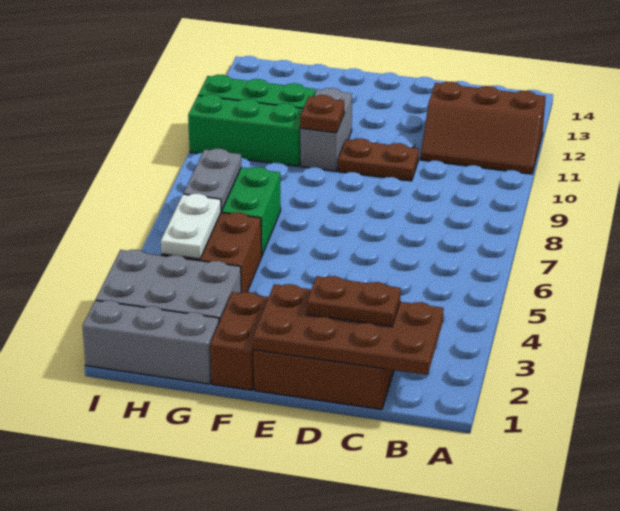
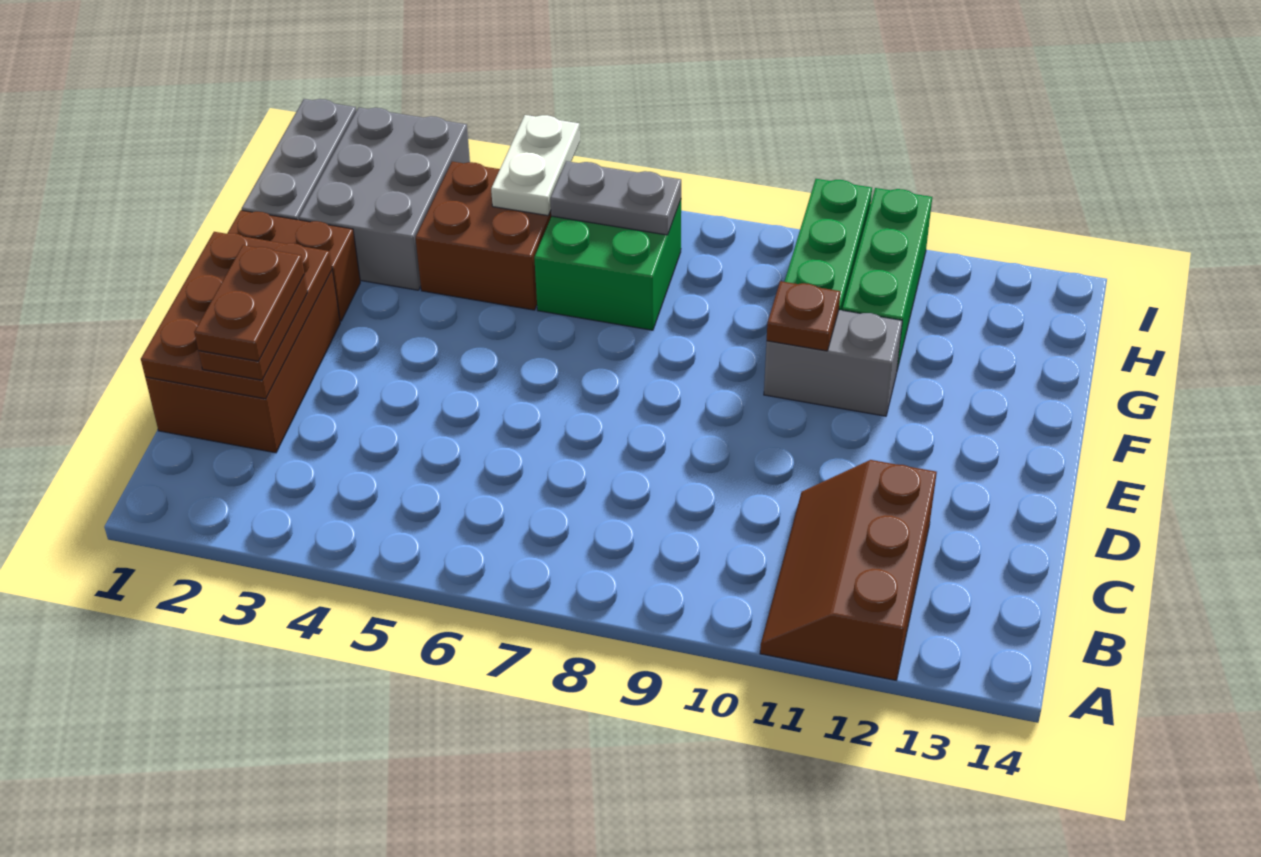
brown plate B1:E2 level 2 -> brown plate C1:E2 level 2
brown plate D10:E10 level 1 -> brown plate C2:D2 level 4
white plate H4:H5 level 2 -> white plate H5:I5 level 2

